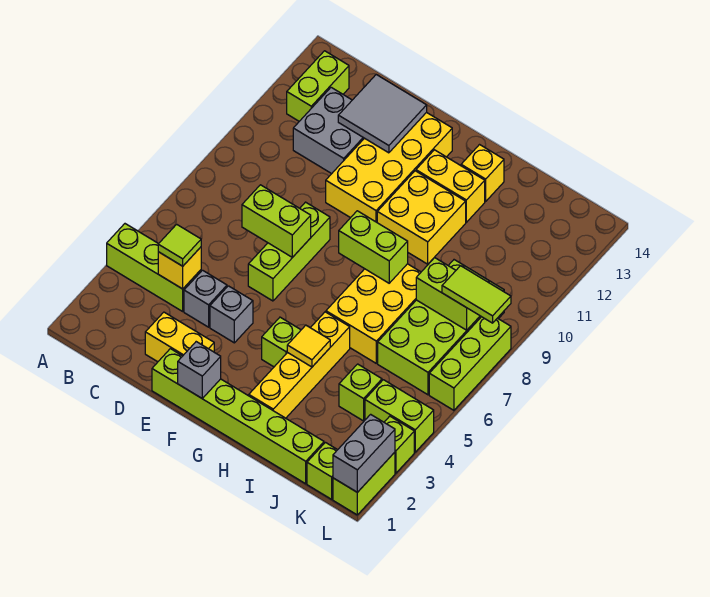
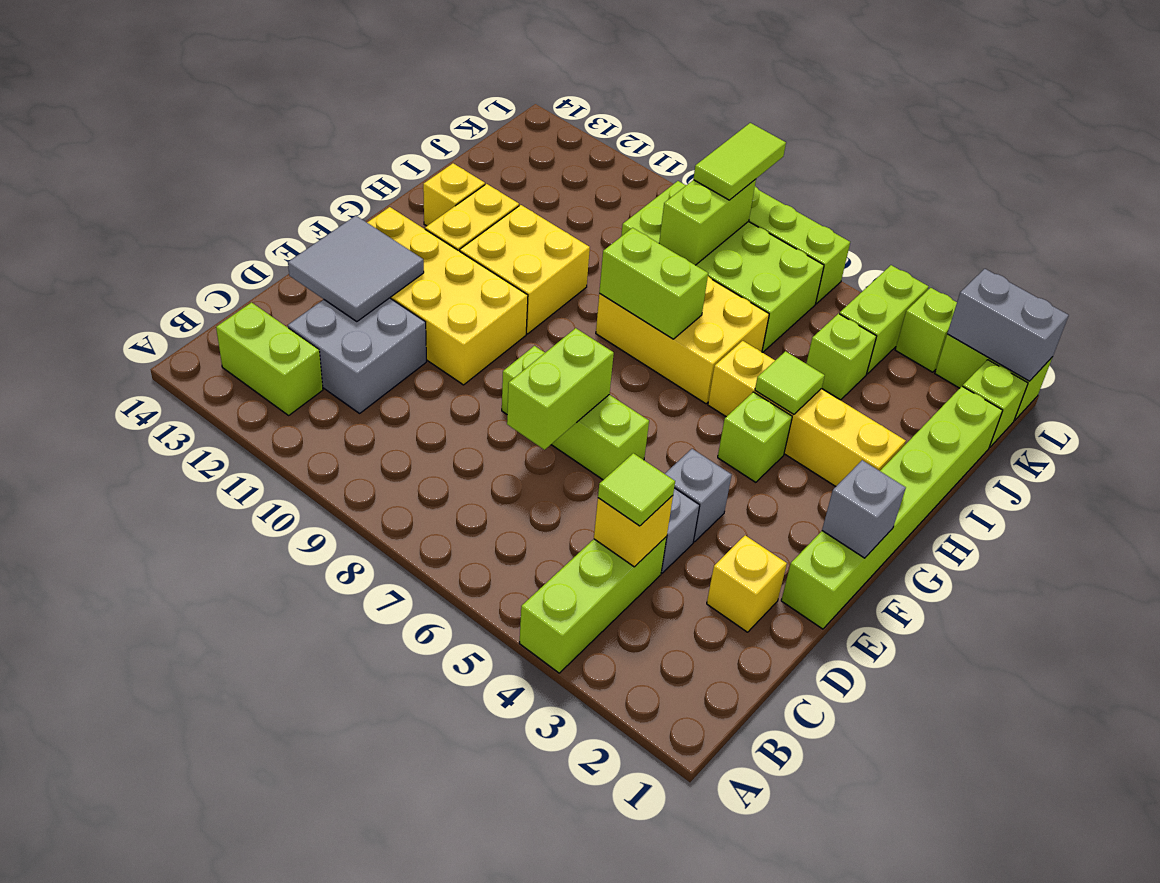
yellow brick D2:E2 level 1 -> yellow brick D2 level 1
lime brick G8:H8 level 2 -> lime brick H7:H8 level 2
yellow tile H4 level 2 -> lime tile H4 level 2

